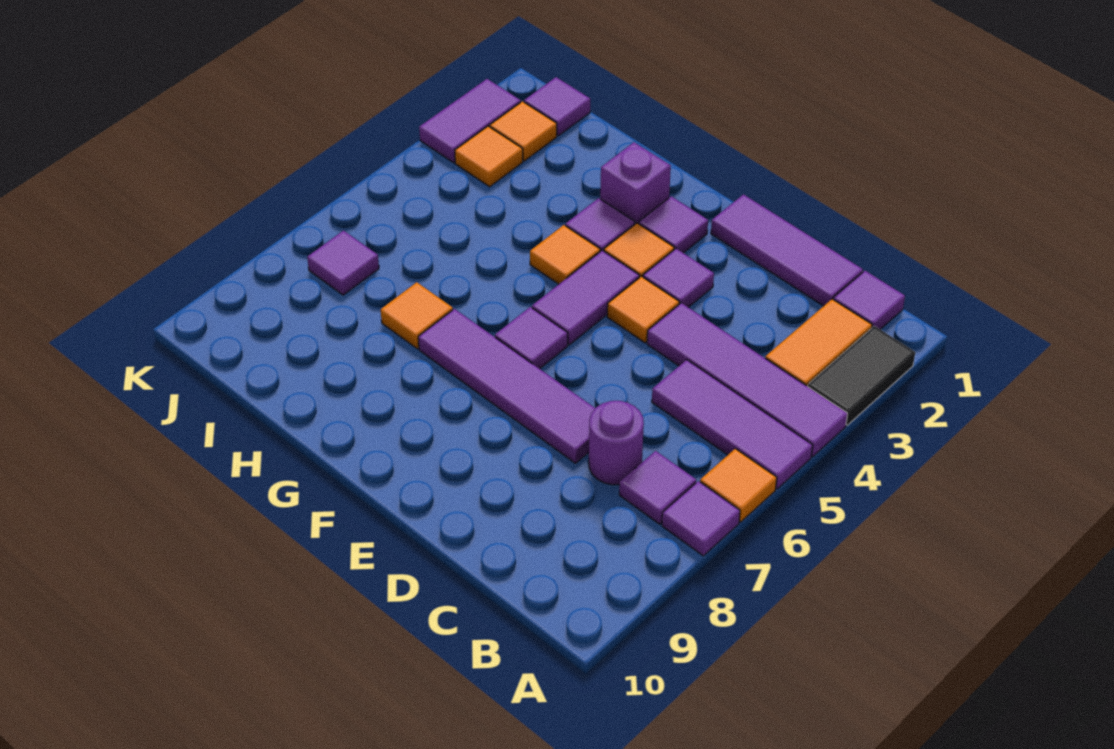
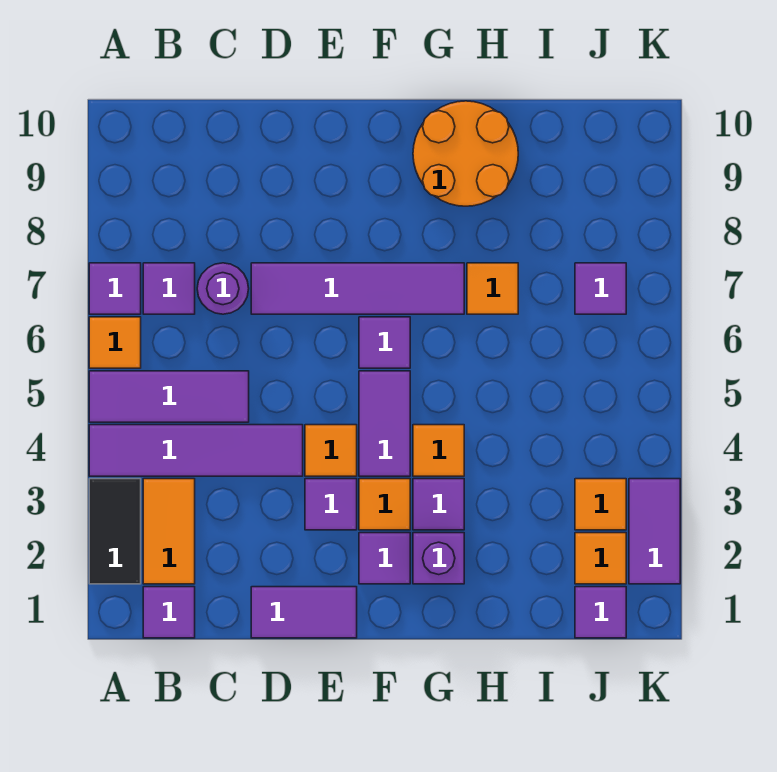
purple tile C1:E1 level 1 -> purple tile D1:E1 level 1
none -> orange round brick G9:H10 level 1

